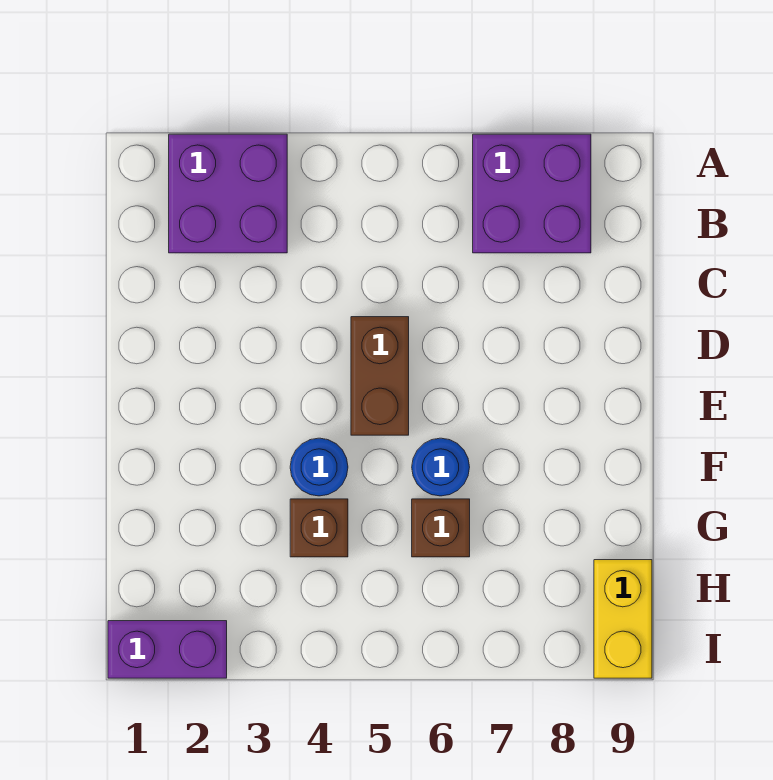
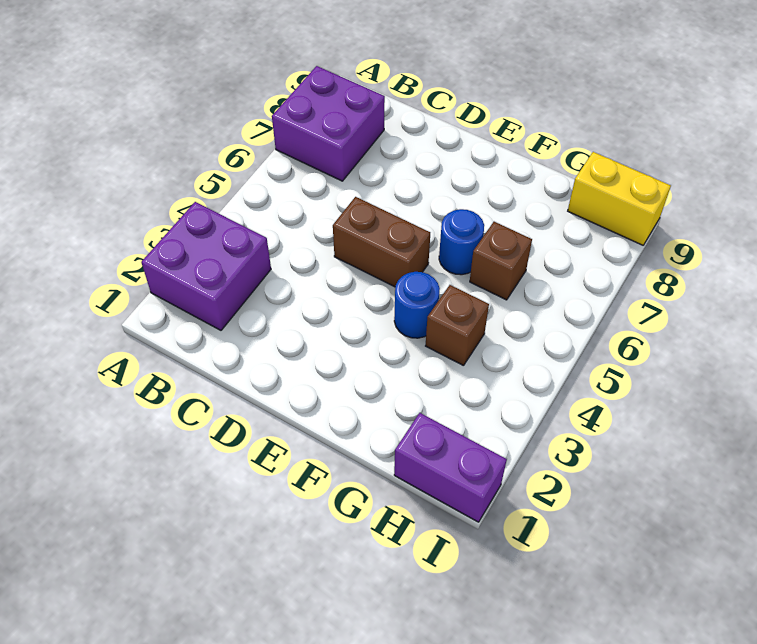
purple brick I1:I2 level 1 -> purple brick H1:I1 level 1

